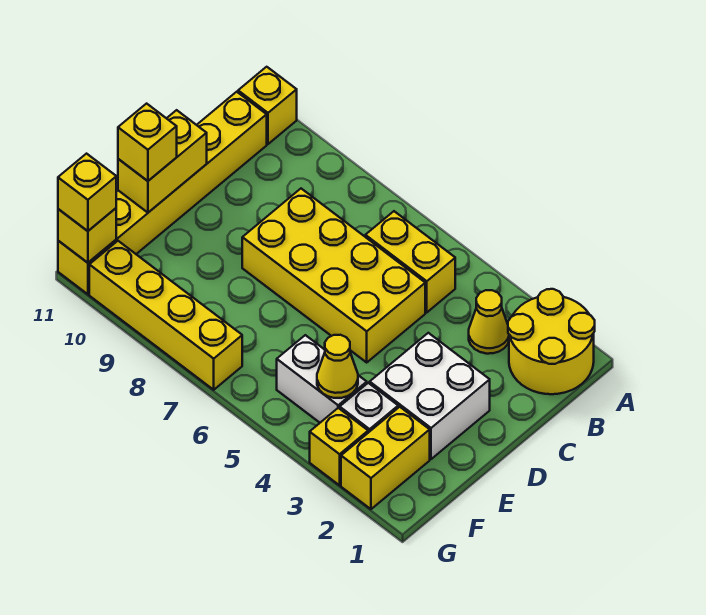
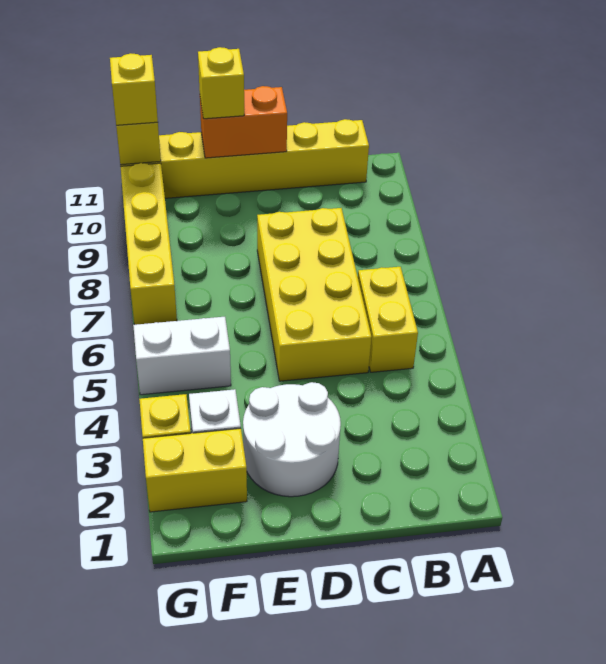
yellow round brick A1:B2 level 1 -> none
yellow brick A11 level 1 -> none
yellow cone B3 level 1 -> none
white brick D2:E3 level 1 -> white round brick D2:E3 level 1
yellow brick D11:E11 level 2 -> orange brick D11:E11 level 2
white brick F4:F5 level 1 -> white brick F5:G5 level 1
yellow cone F4 level 2 -> none

